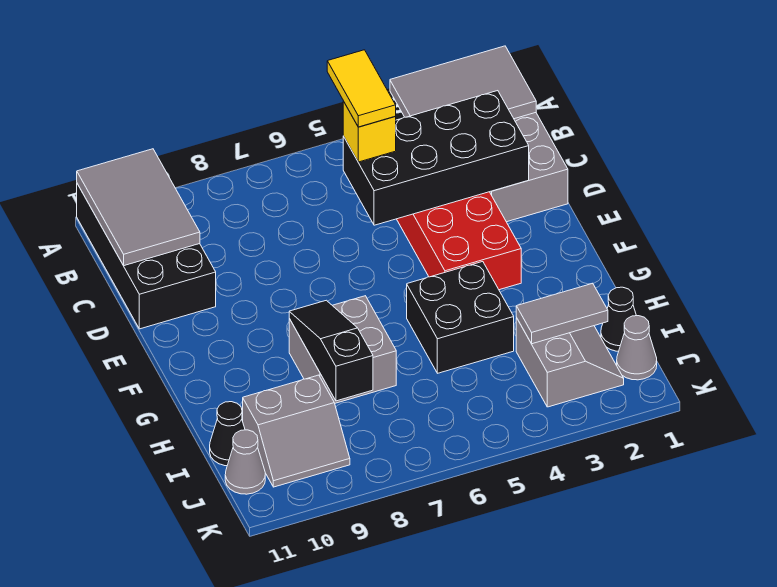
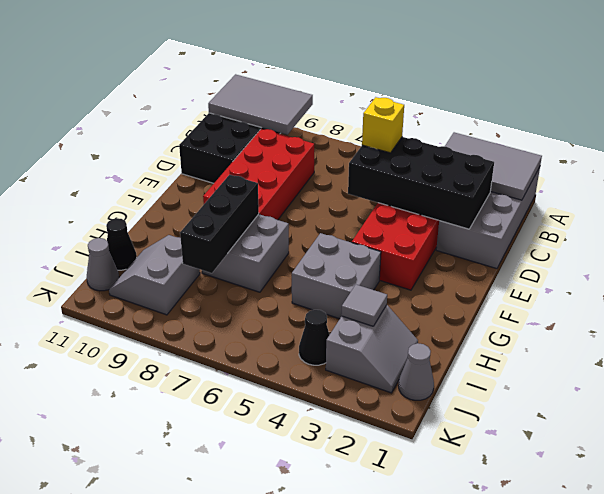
grey tile A10:C11 level 2 -> grey tile A9:B11 level 2
yellow tile B5:C5 level 4 -> none
none -> red brick C8:F9 level 1
black brick G4:H5 level 1 -> grey brick G4:H5 level 1
black slope G8:I8 level 2 top I -> black brick G8:I8 level 2
black cone I1 level 1 -> black cone J4 level 1
grey tile I2:I3 level 2 -> grey tile I3 level 2
grey slope I9:J10 level 1 top I -> grey slope I9:J10 level 1 top 9

